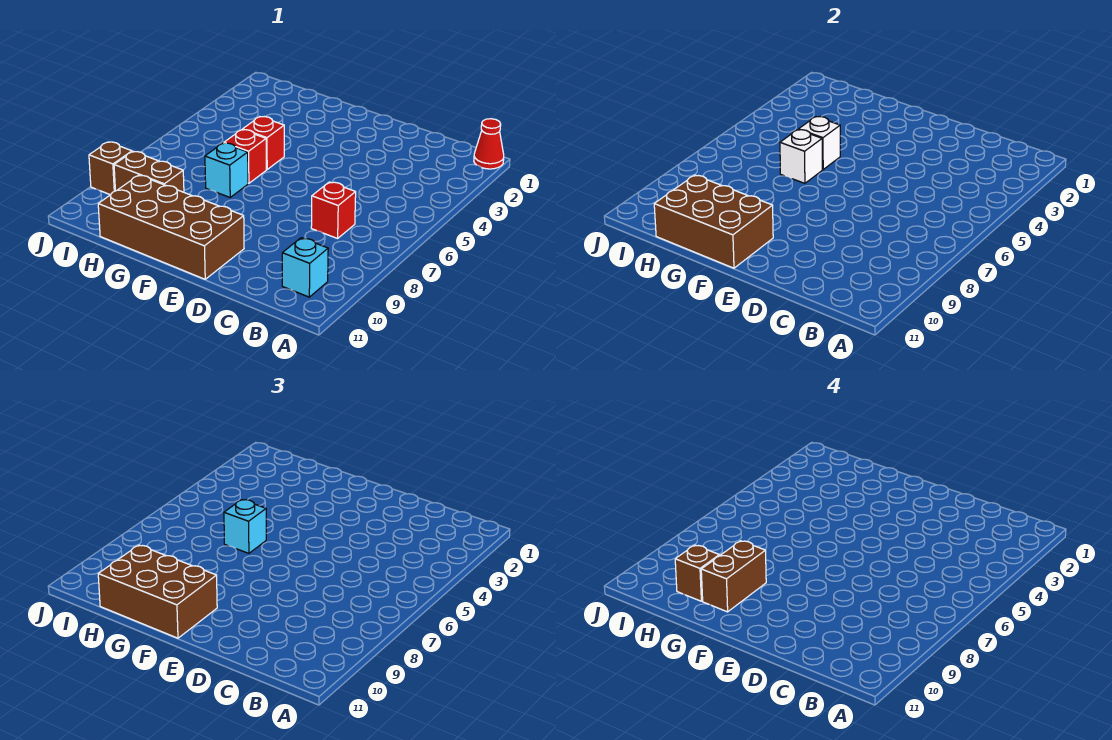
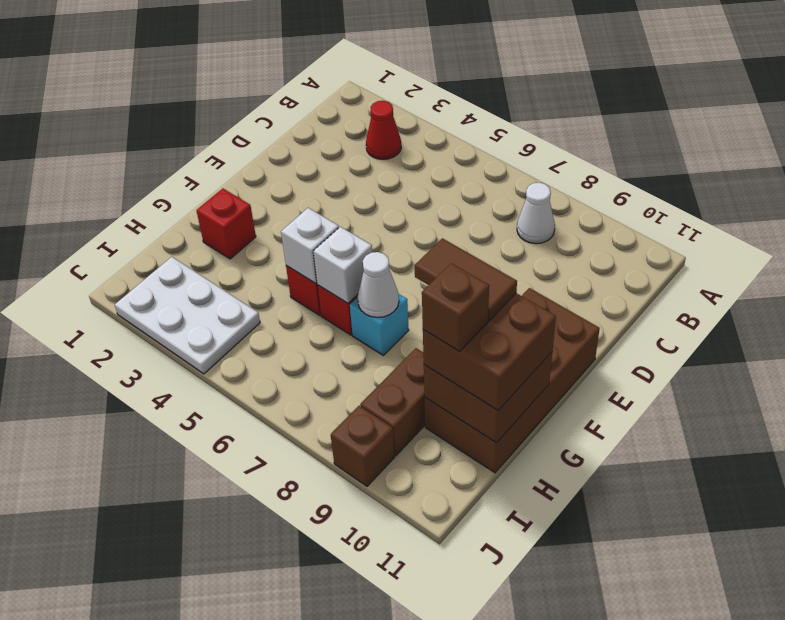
red cone A1 level 1 -> red cone B3 level 1
none -> white cone B8 level 1
cyan brick B10 level 1 -> none
red brick C7 level 1 -> red brick G2 level 1
brown brick F10:H11 level 2 -> brown brick G10:H11 level 2
brown brick F10:H11 level 3 -> brown brick G10:H11 level 3
cyan brick G6 level 3 -> none
none -> white cone G7 level 2
brown brick G9:G10 level 4 -> brown tile G9:G10 level 4
none -> white plate I2:J4 level 1

